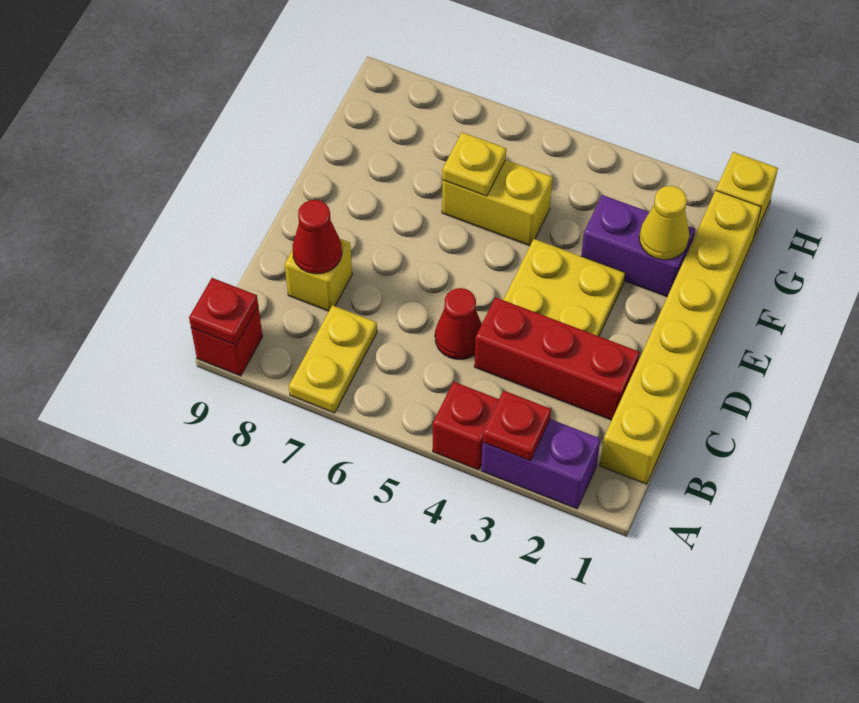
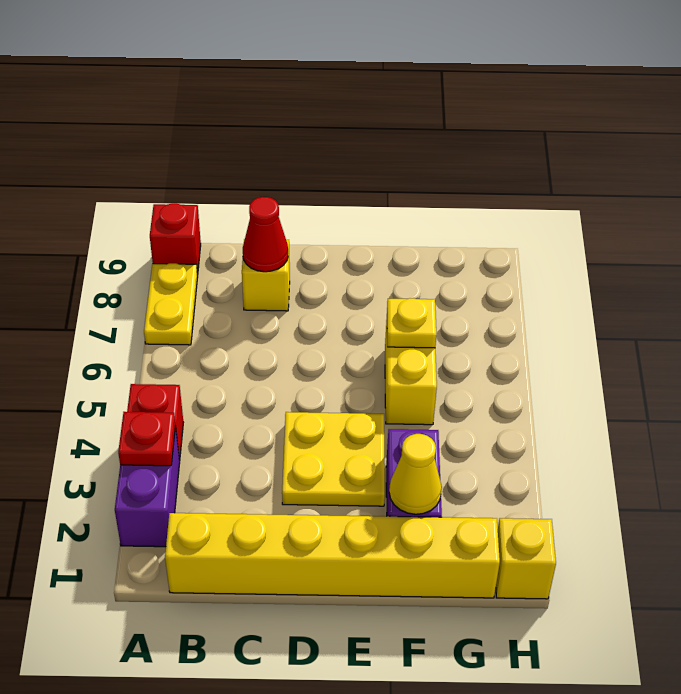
yellow plate A7:B7 level 1 -> yellow plate A7:A8 level 1
red plate A9 level 2 -> none
red brick C2:C4 level 1 -> none
red cone C5 level 1 -> none

